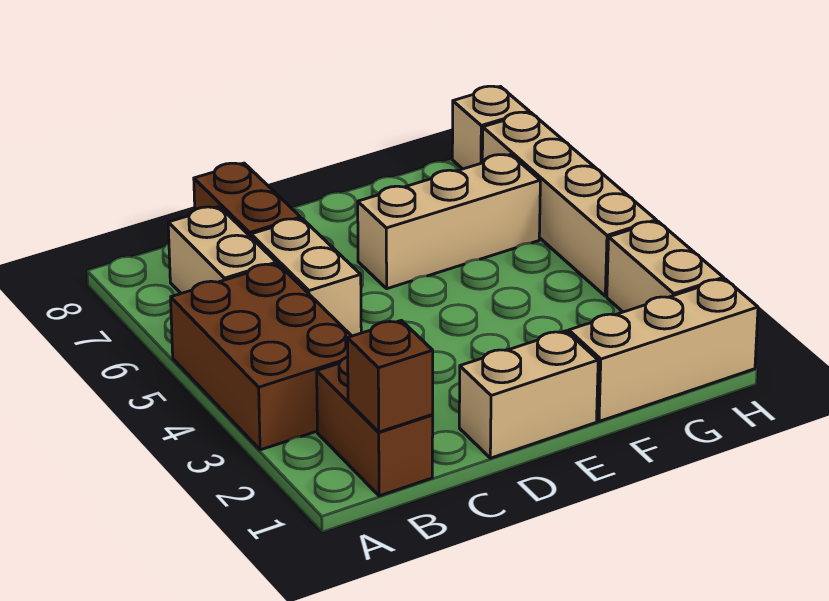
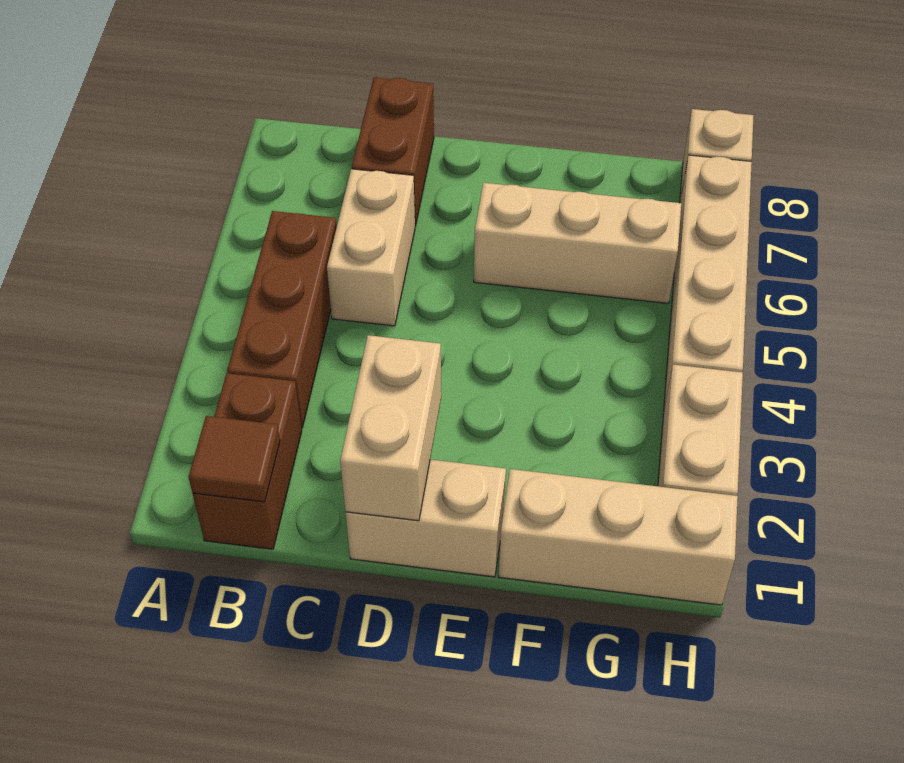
brown brick A3:B5 level 1 -> brown brick B3:B5 level 1
brown brick B1 level 2 -> brown tile B1 level 2
tan brick B6:B7 level 1 -> tan brick D1:D2 level 2

